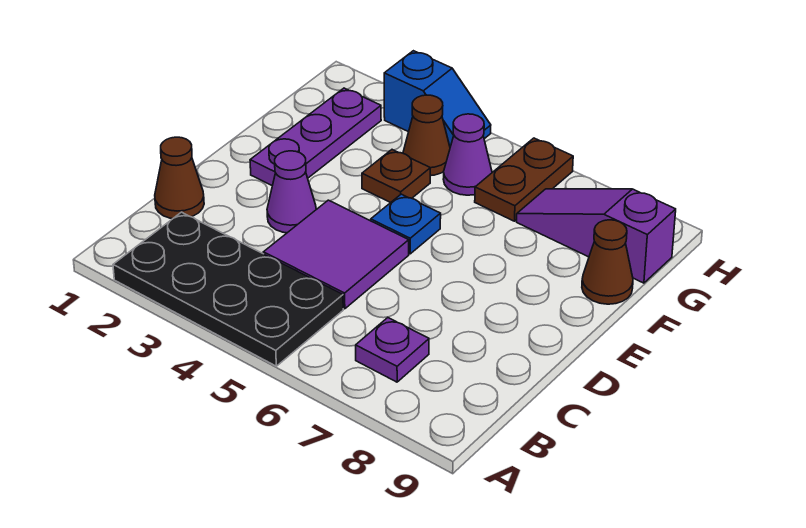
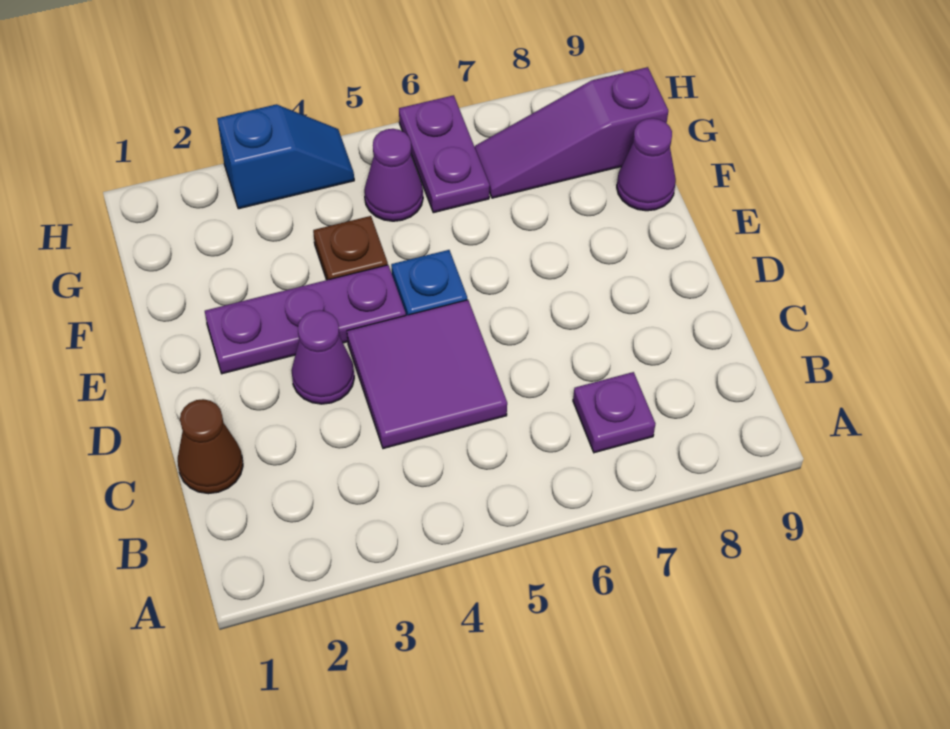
black plate A2:B5 level 1 -> none
purple plate E2:G2 level 1 -> purple plate E2:E4 level 1
brown cone F9 level 1 -> purple cone F9 level 1
brown cone G4 level 1 -> none
brown plate G6:H6 level 1 -> purple plate G6:H6 level 1

